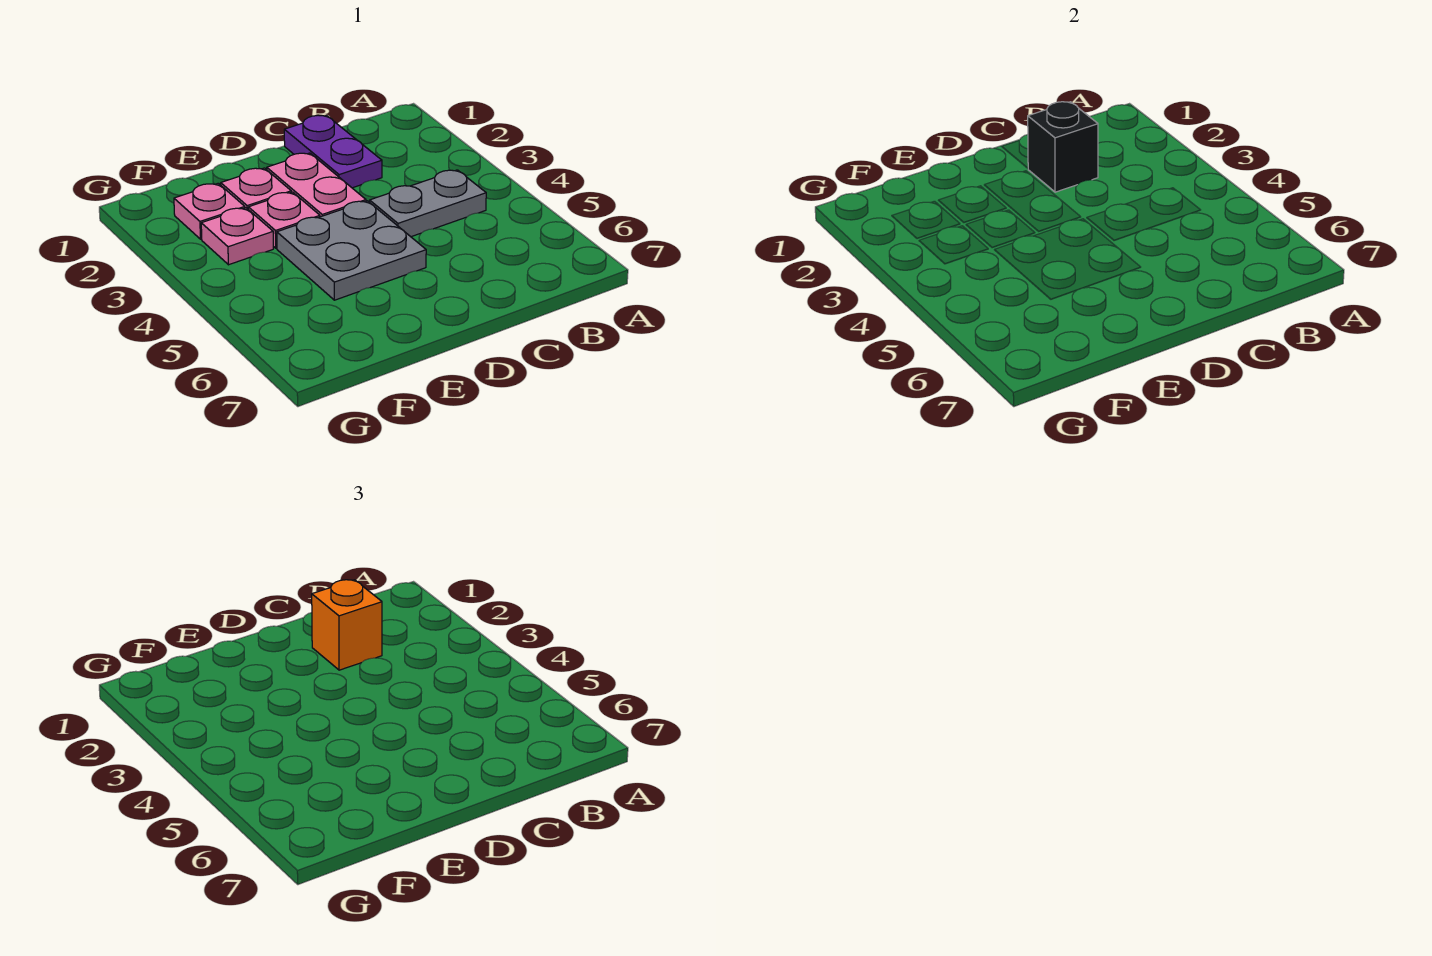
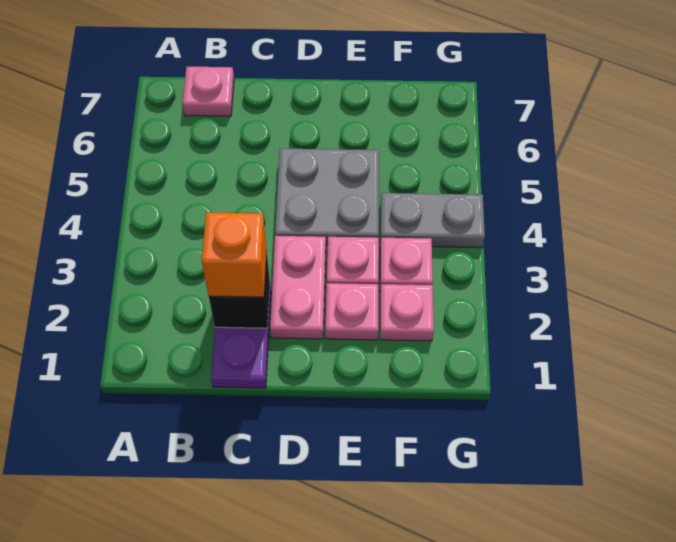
grey plate B4:C4 level 1 -> grey plate F4:G4 level 1
none -> pink plate B7 level 1

